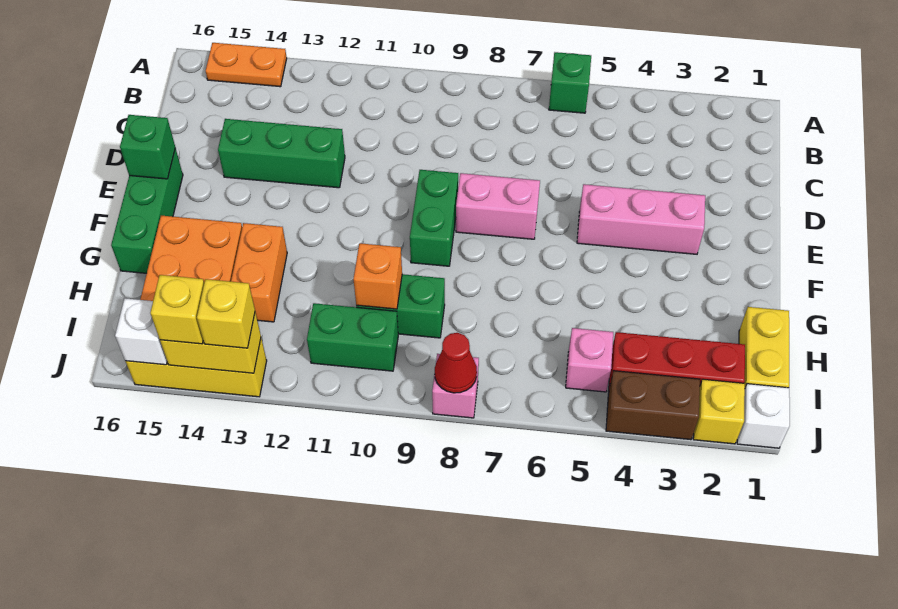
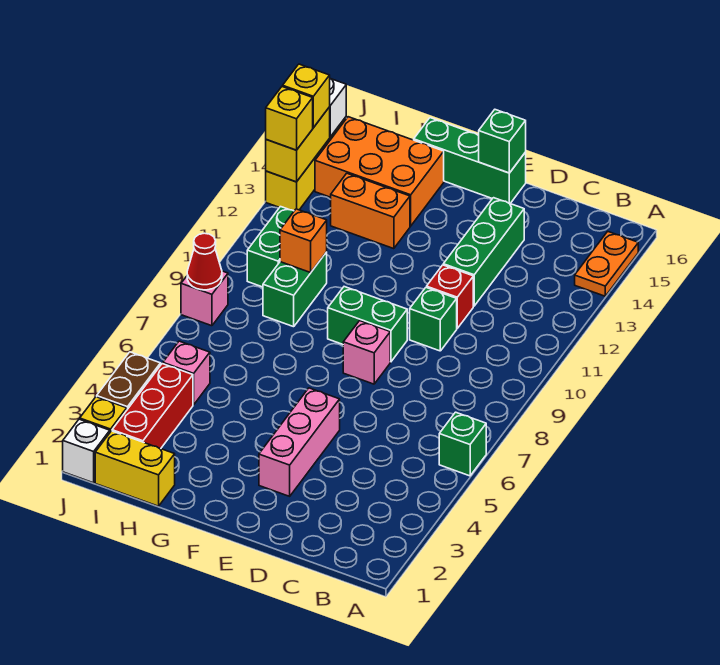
none -> green brick D10 level 1
none -> red brick D11 level 1
pink brick E7:E8 level 1 -> pink brick E8 level 1

